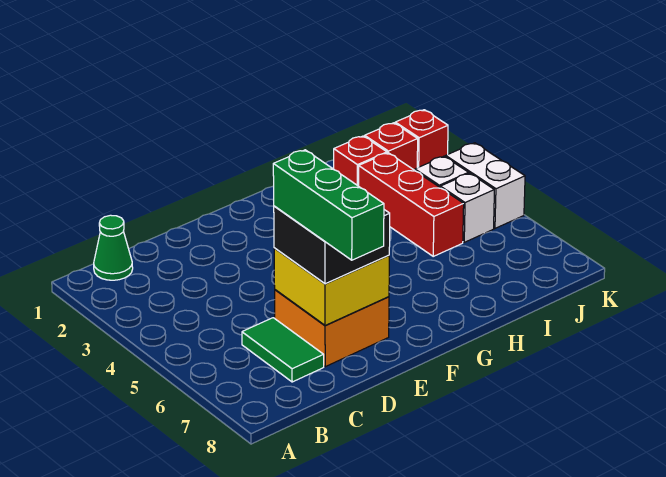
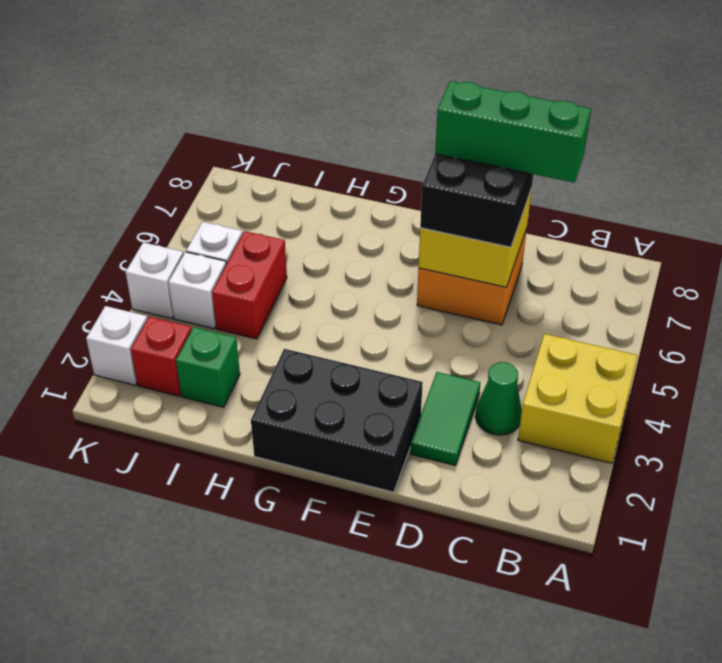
none -> yellow brick A3:B4 level 1
green cone B1 level 1 -> green cone C3 level 1
green tile C6:C7 level 1 -> green tile D2:D3 level 1
green brick D6:D8 level 4 -> green brick C7:E7 level 4
none -> black brick E1:G2 level 1
red brick I2 level 1 -> green brick I2 level 1
red brick I3:I5 level 1 -> red brick I4:I5 level 1
red brick K2 level 1 -> white brick K2 level 1
white brick K4:K5 level 1 -> white brick K4 level 1

